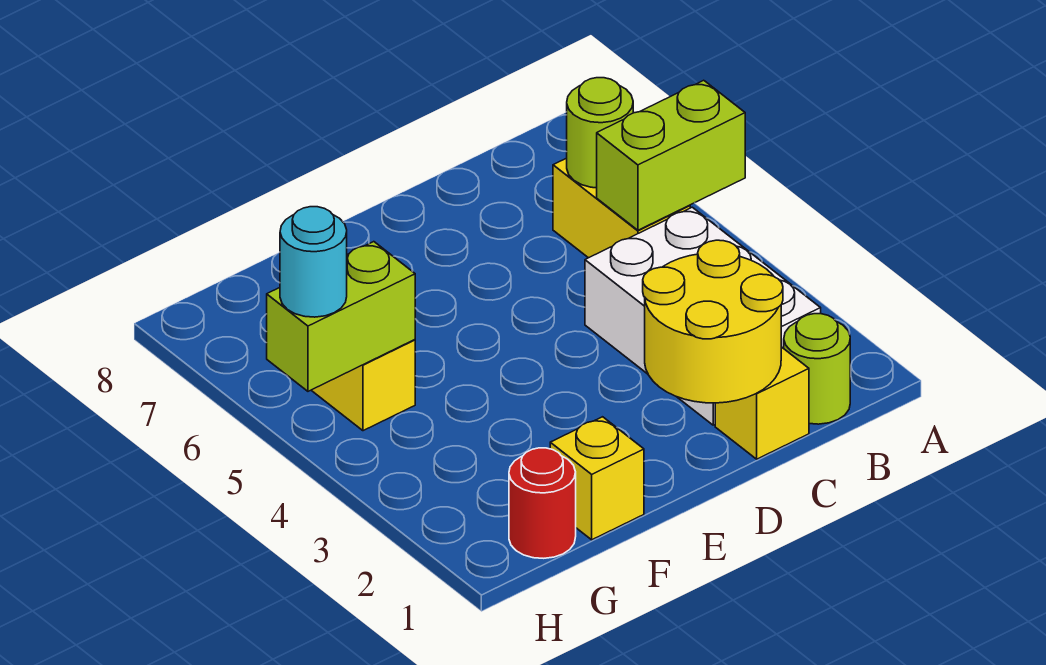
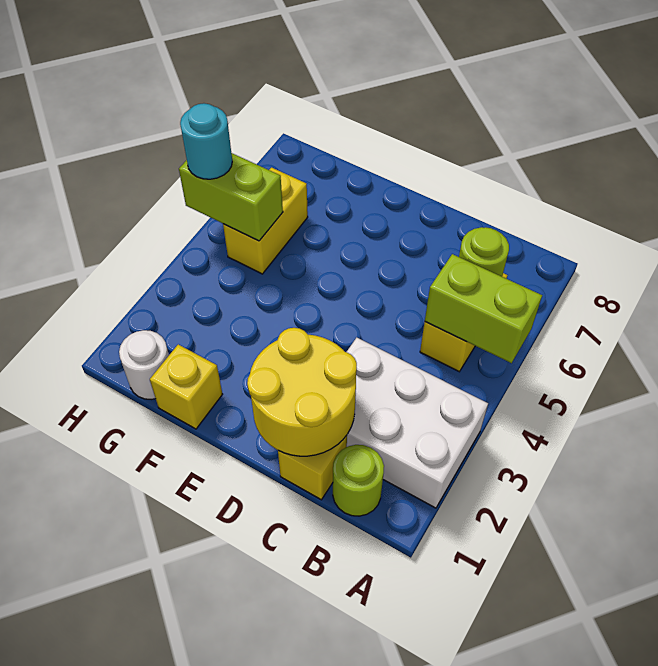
white brick B2:C4 level 1 -> white brick A2:C3 level 1
red round brick G1 level 1 -> white round brick G1 level 1

